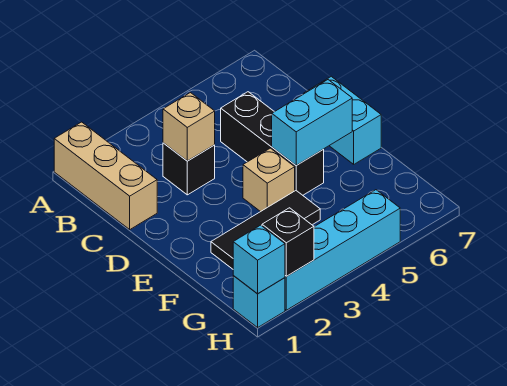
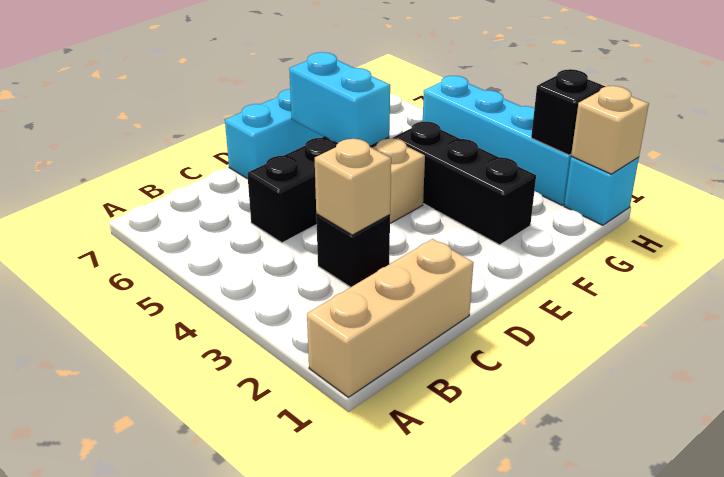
black tile F2:F4 level 1 -> black brick F2:F4 level 1
cyan brick H1 level 2 -> tan brick H1 level 2

